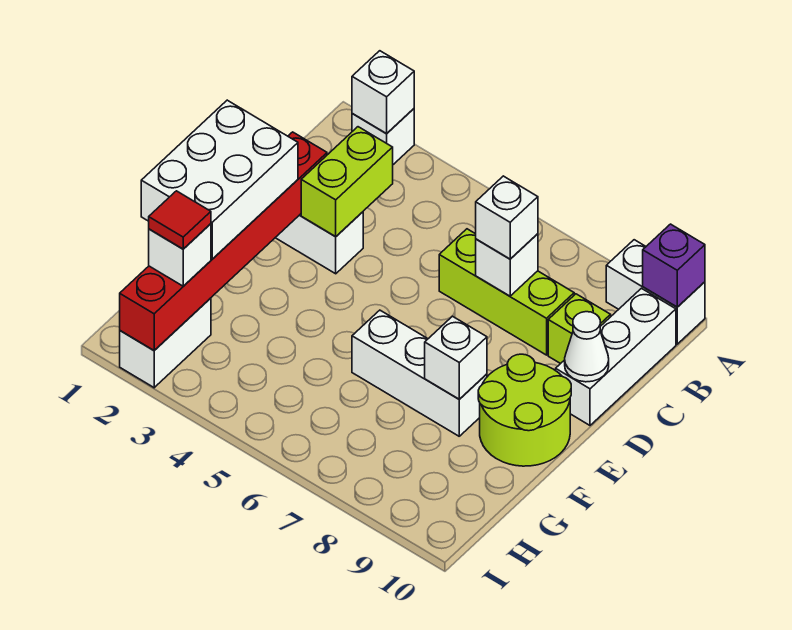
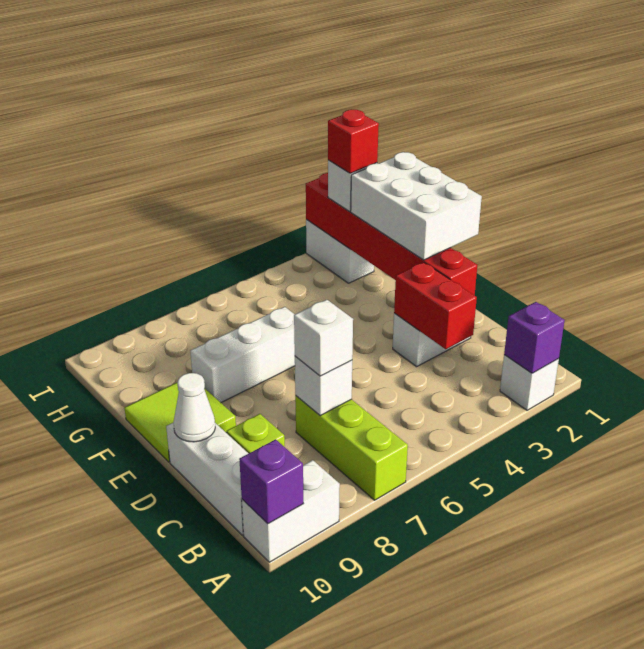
white brick A2 level 2 -> purple brick A2 level 2
lime brick C3:D3 level 2 -> red brick C3:D3 level 2
lime brick C6:C8 level 1 -> lime brick A7:C7 level 1
lime round brick E9:F10 level 1 -> lime tile E9:F10 level 1
white brick F8 level 2 -> none
red tile H2 level 4 -> red brick H2 level 4

